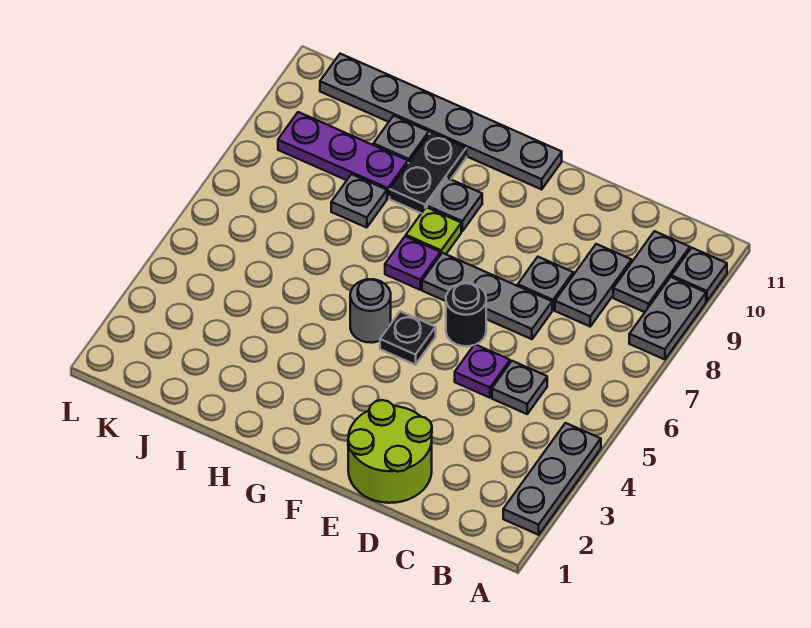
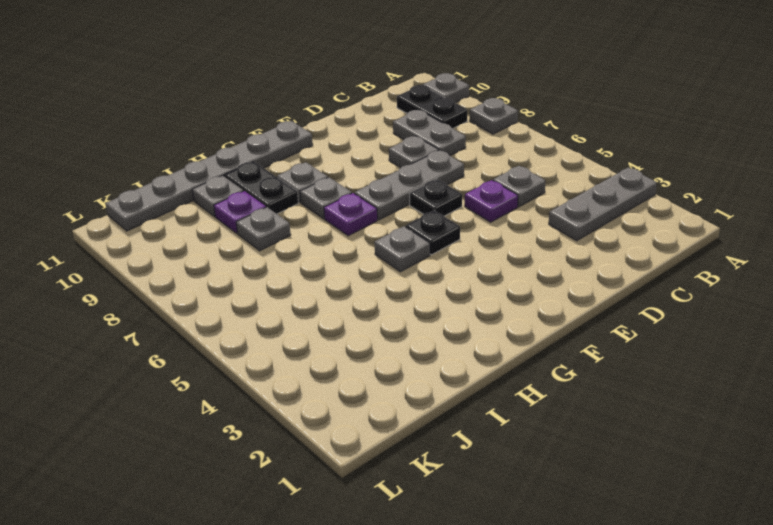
grey plate A2:A4 level 1 -> grey plate A3:C3 level 1
grey plate A8:A9 level 1 -> grey plate A8 level 1
grey plate B9:B10 level 1 -> black plate B9:B10 level 1
lime round brick D1:E2 level 1 -> none
black round brick E6 level 1 -> black plate E6 level 1
grey round brick G5 level 1 -> grey plate G5 level 1
lime plate G8 level 1 -> grey plate G8 level 1
purple plate I9:K9 level 1 -> purple plate I9 level 1

